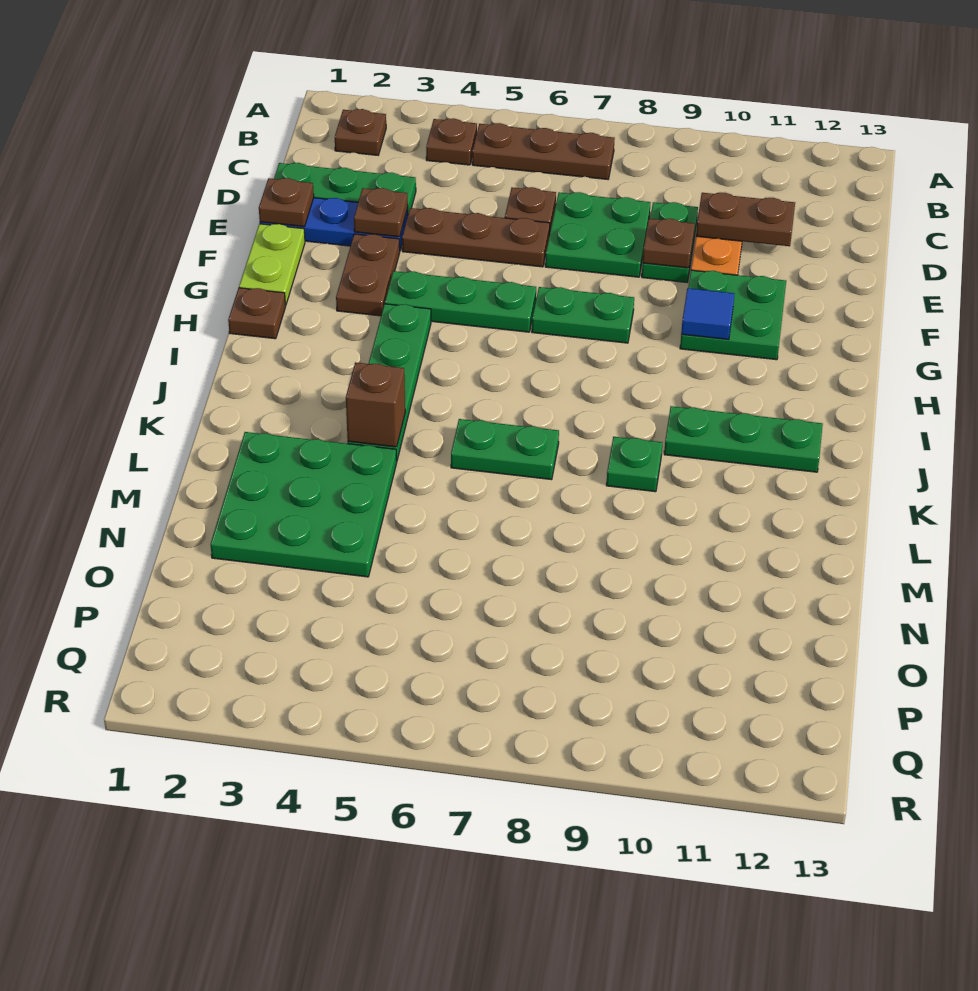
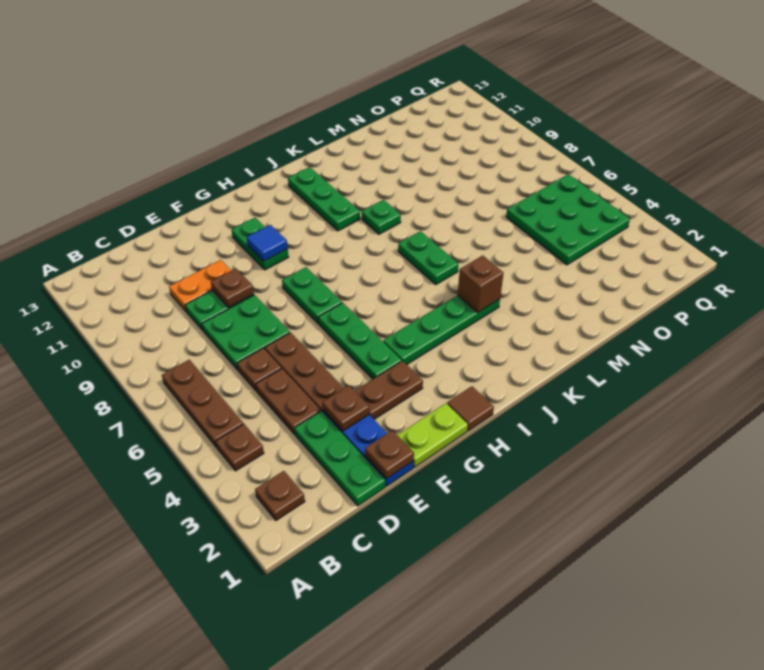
brown plate D10:D11 level 2 -> brown plate D4:D5 level 1
green plate F10:G11 level 1 -> green plate G10:G11 level 1
brown plate H1 level 1 -> brown tile H1 level 1
green plate L2:N4 level 1 -> green plate O4:Q6 level 1

